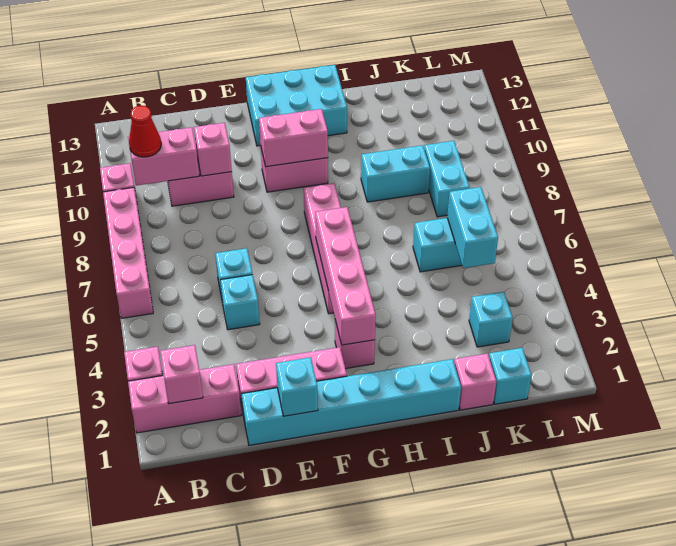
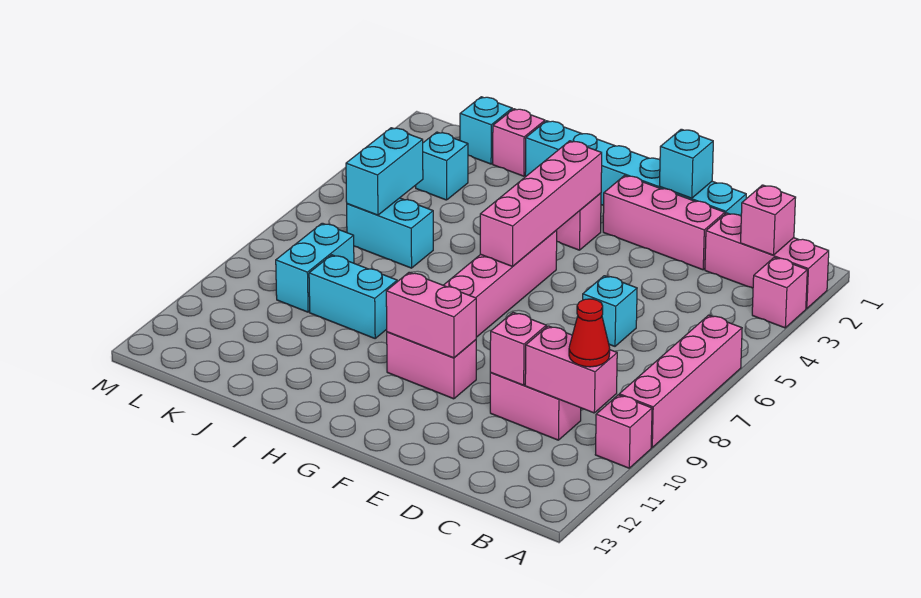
cyan brick D5 level 1 -> none
cyan brick F12:H13 level 1 -> none

